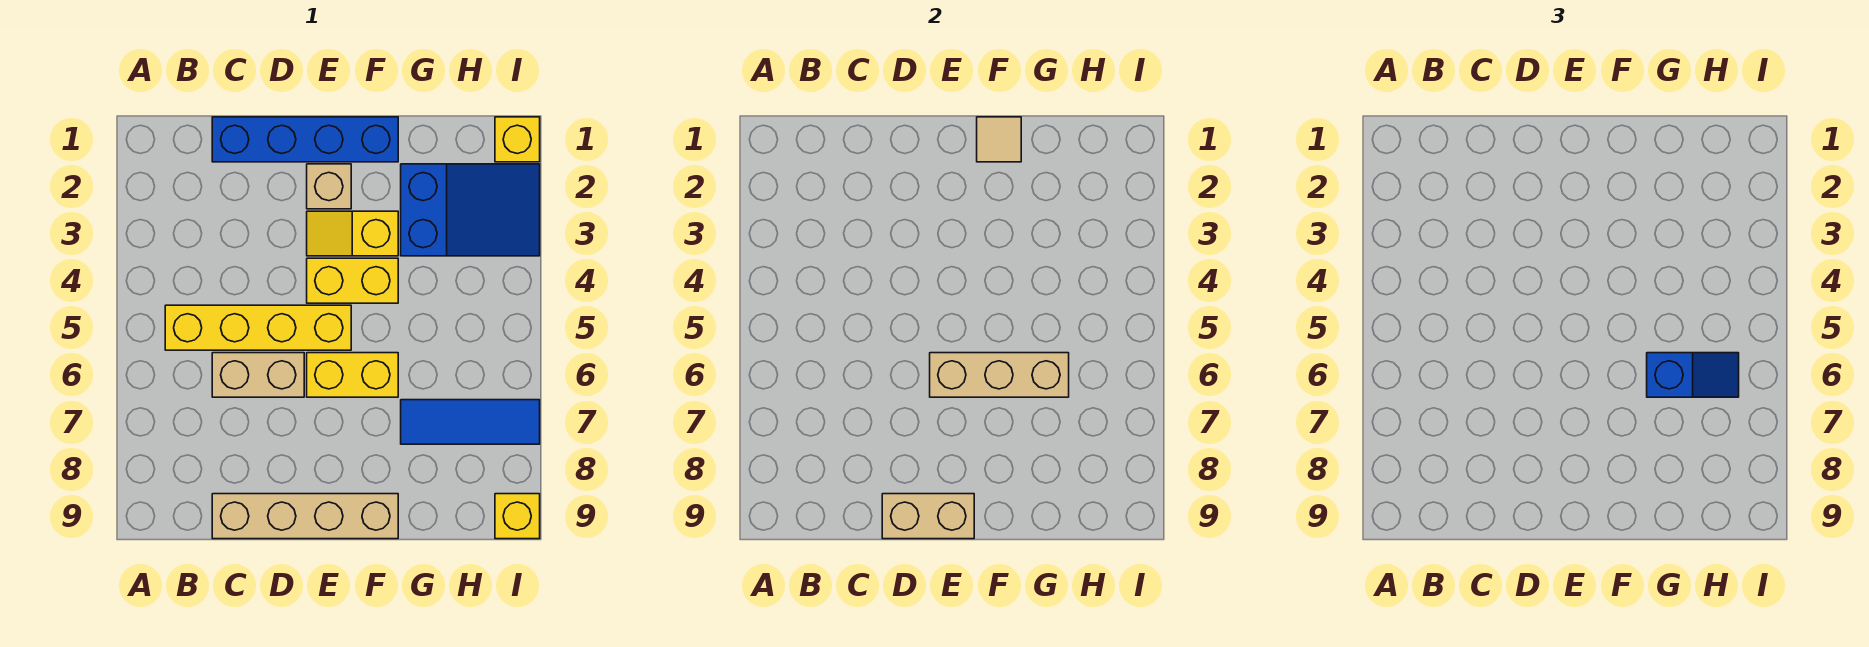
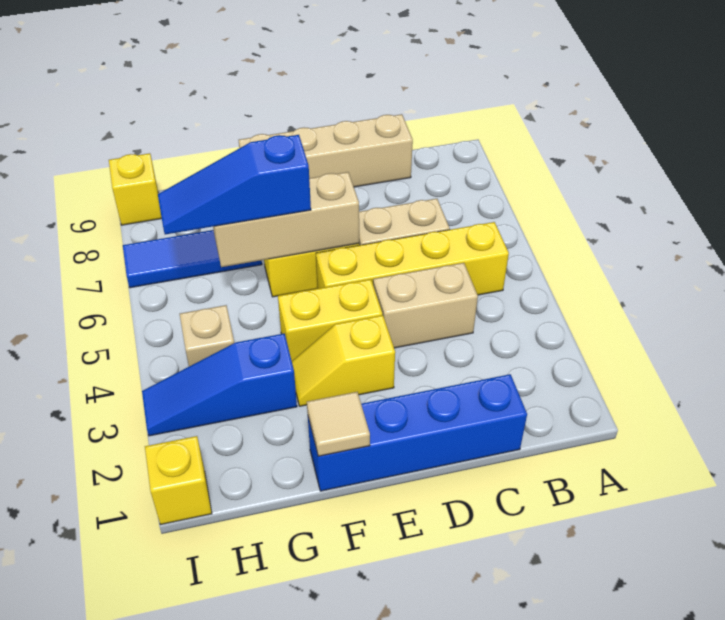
tan brick D9:E9 level 2 -> tan brick C4:D4 level 1
tan brick E2 level 1 -> tan brick H4 level 1
yellow slope E3:F3 level 1 top F -> yellow slope E3:F3 level 1 top E
blue slope G2:I3 level 1 top G -> blue slope G3:I3 level 1 top G
blue slope G6:H6 level 3 top G -> blue slope F6:H6 level 3 top F

